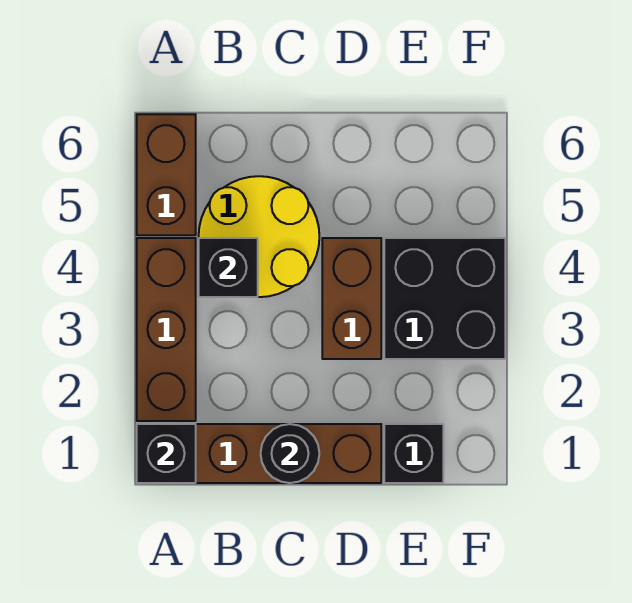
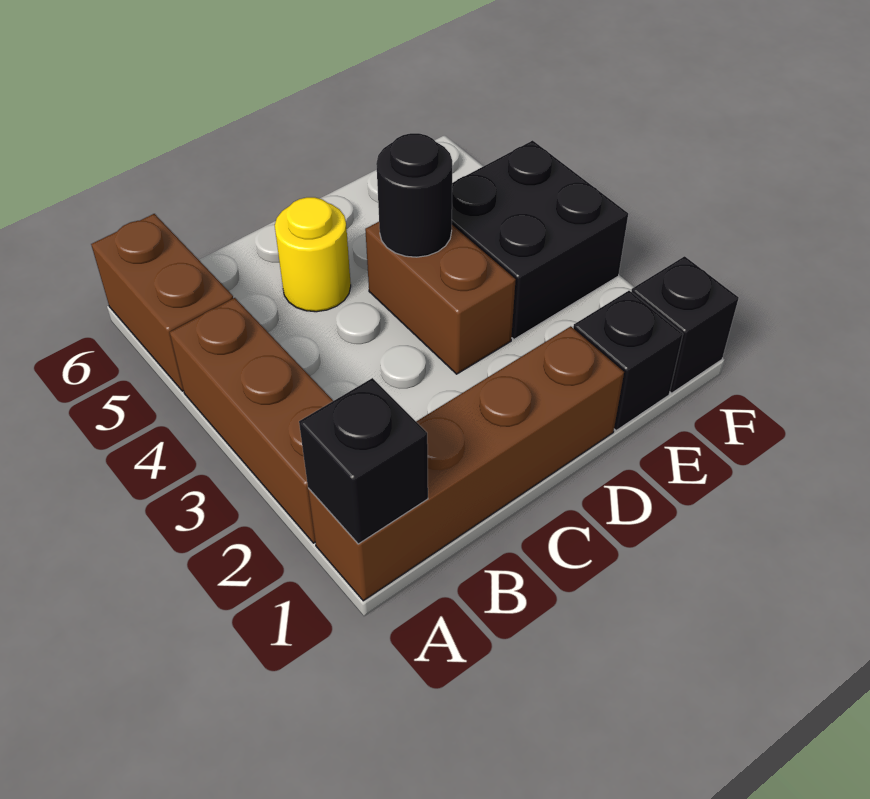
yellow round brick B4:C5 level 1 -> yellow round brick C5 level 1
black brick B4 level 2 -> black brick F1 level 1
black round brick C1 level 2 -> black round brick D4 level 2

